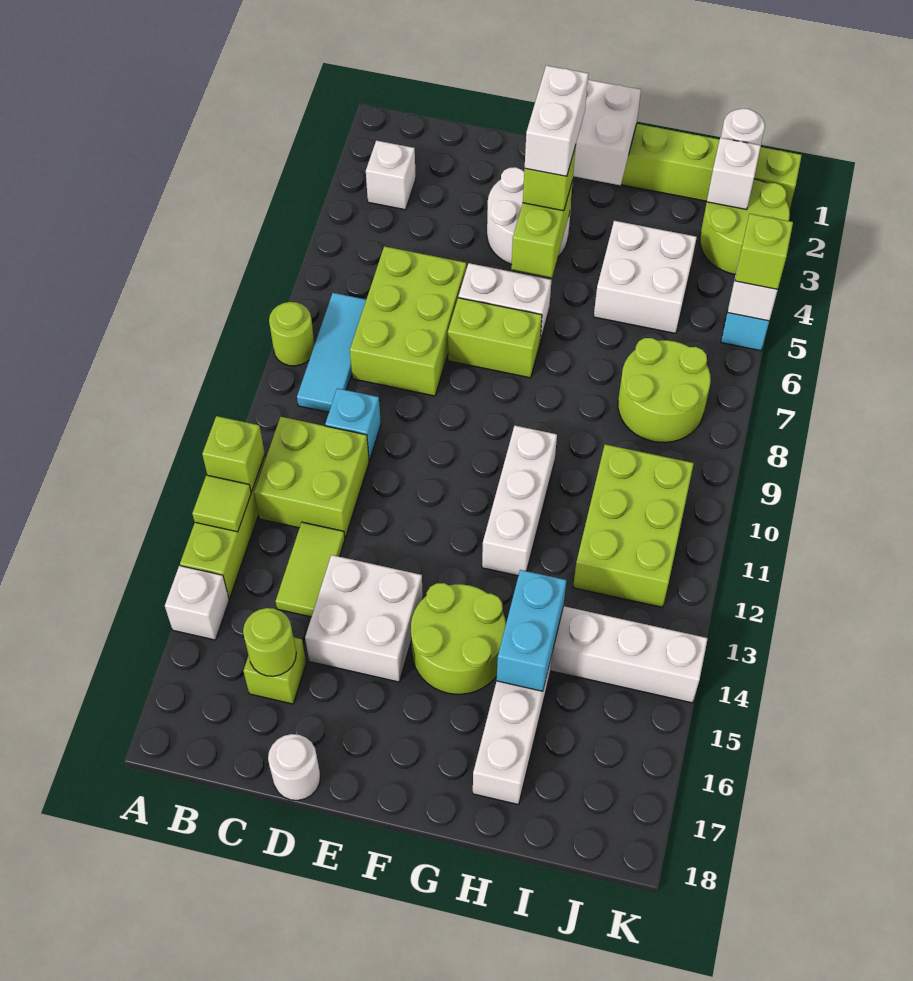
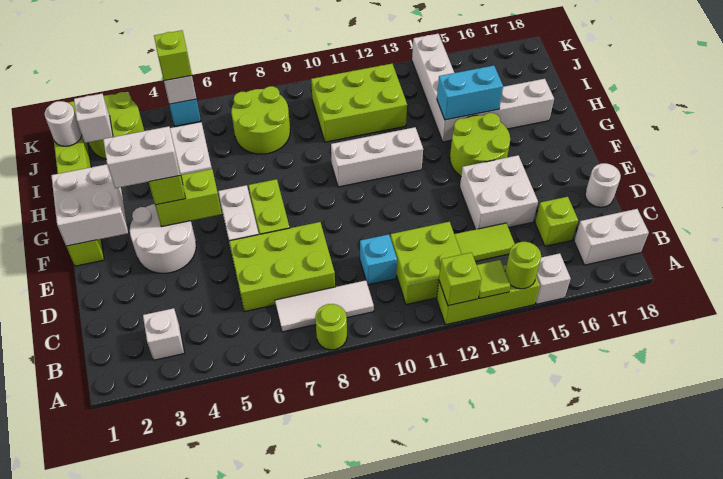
cyan tile B7:B9 level 1 -> white tile B7:B9 level 1
none -> white brick B17:B18 level 1
lime round brick C16 level 2 -> lime round brick A14 level 2

